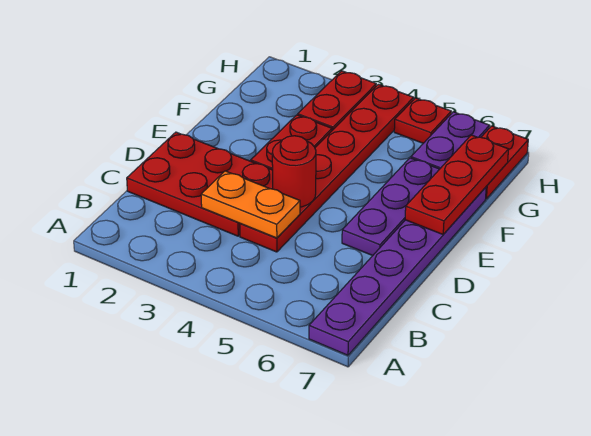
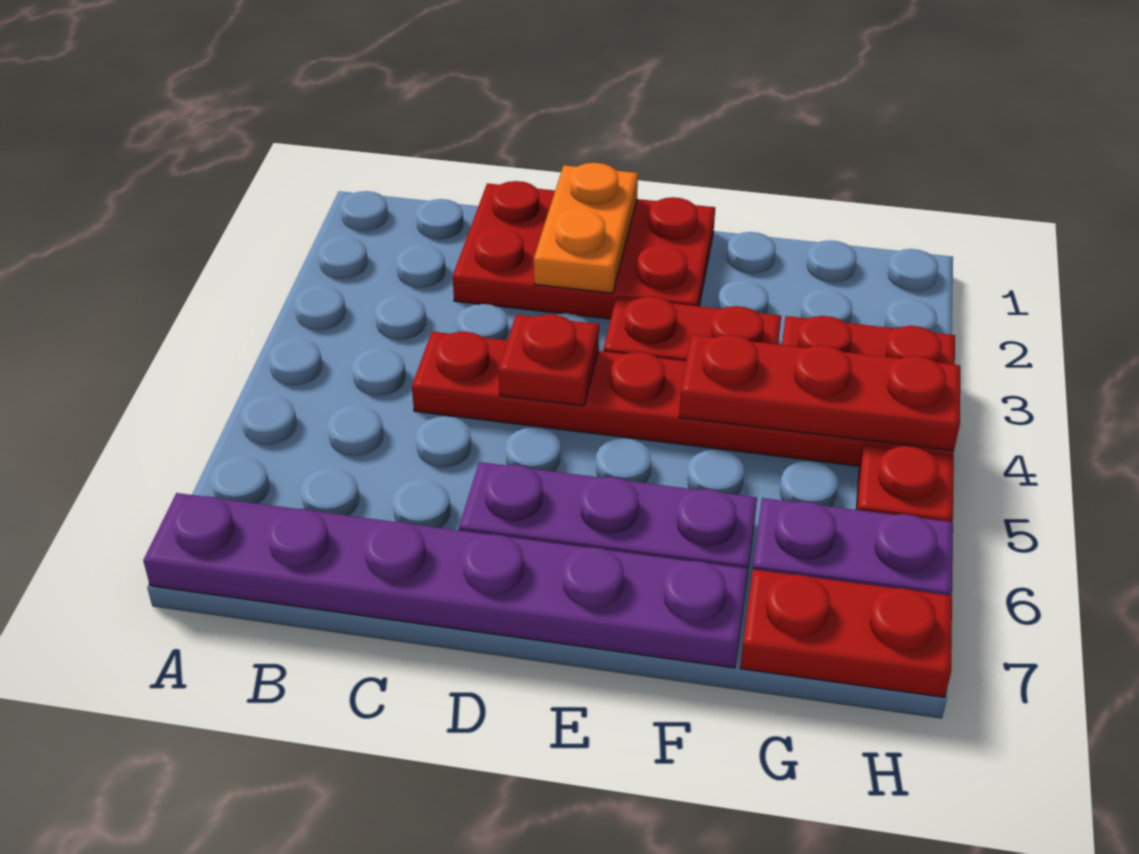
red plate C1:D3 level 1 -> red plate C1:E2 level 1
orange plate C3:C4 level 2 -> orange plate D1:D2 level 2
red round brick D4 level 2 -> red plate D4 level 2
red plate E7:G7 level 2 -> red plate F4:H4 level 2

